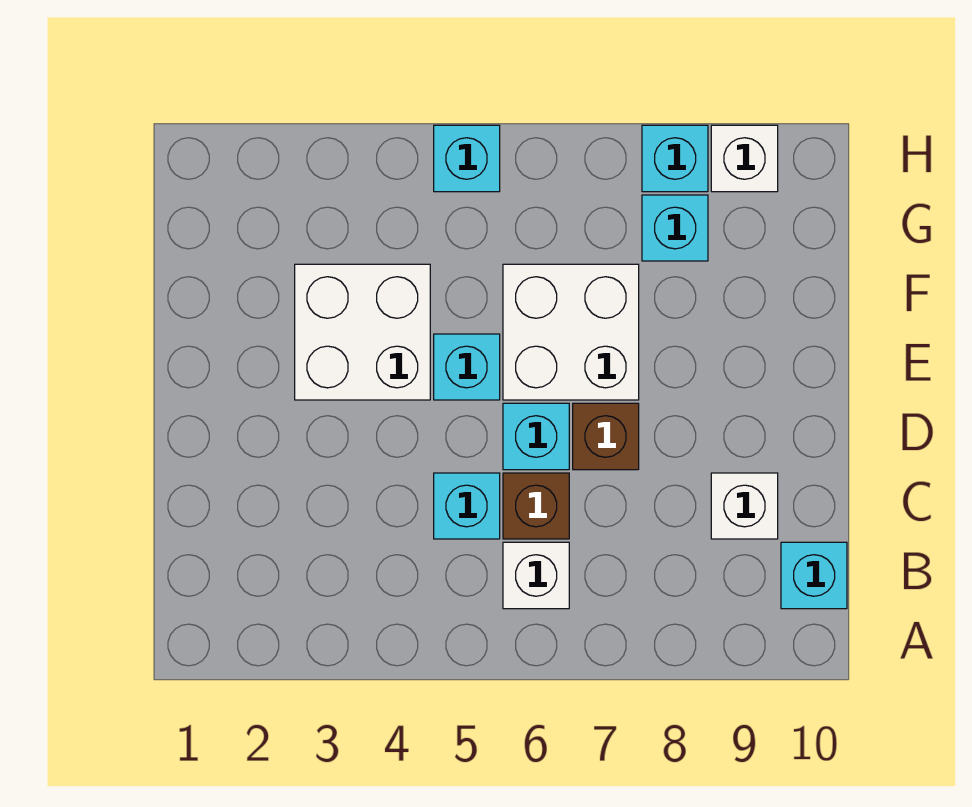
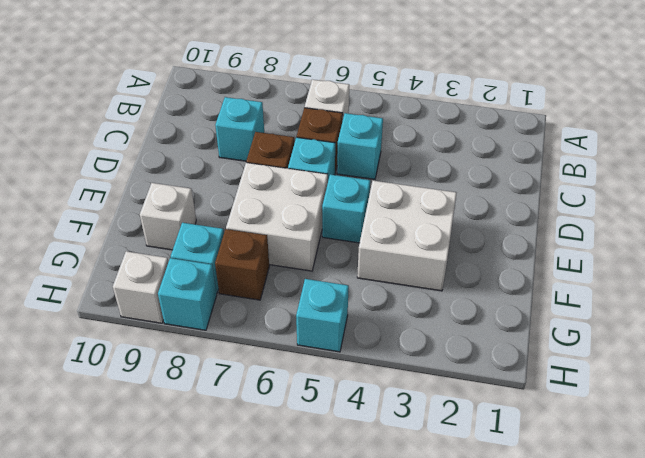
cyan brick B10 level 1 -> cyan brick C8 level 1
white brick C9 level 1 -> white brick F9 level 1
none -> brown brick G7 level 1

